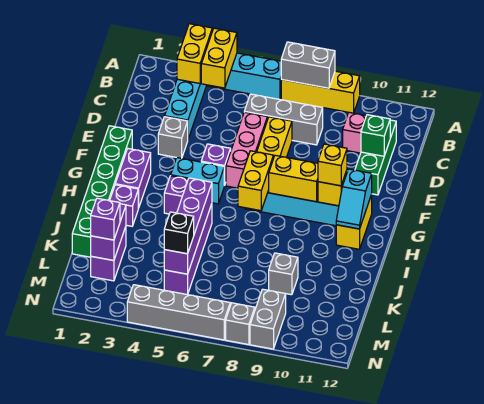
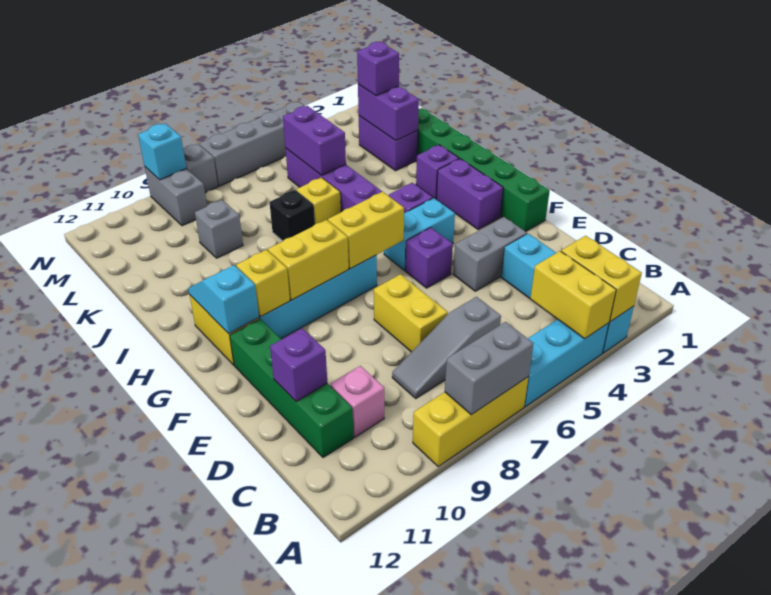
grey brick C6:C8 level 1 -> grey slope C6:C8 level 1 top 6
green brick C11:E11 level 1 -> green brick C11:F11 level 1
pink brick D6:F6 level 1 -> none
green brick D11 level 2 -> purple brick D11 level 2
grey brick E3 level 1 -> grey brick E3:E4 level 1
yellow brick G7:H7 level 2 -> yellow brick G6:G7 level 2
yellow brick G10 level 3 -> yellow brick J6 level 1
purple brick I5:L5 level 2 -> purple brick K5:L5 level 2
black brick L5 level 3 -> black brick J7 level 1
none -> cyan brick N9 level 2

